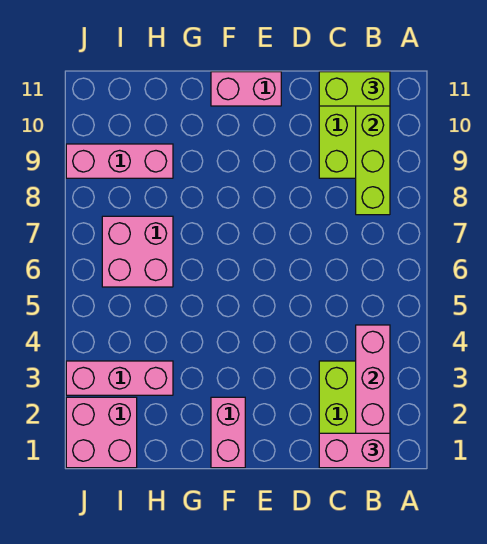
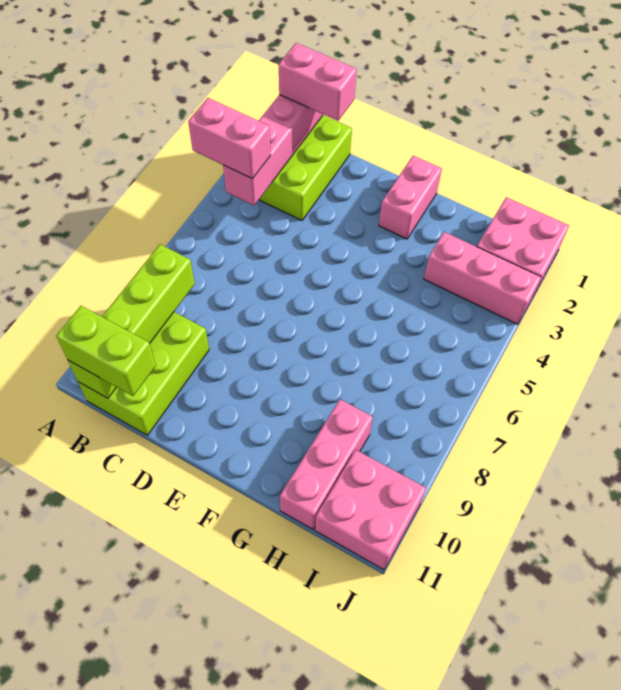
pink brick E11:F11 level 1 -> pink brick A4:B4 level 3
pink brick H6:I7 level 1 -> pink brick I10:J11 level 1
pink brick H9:J9 level 1 -> pink brick H9:H11 level 1

